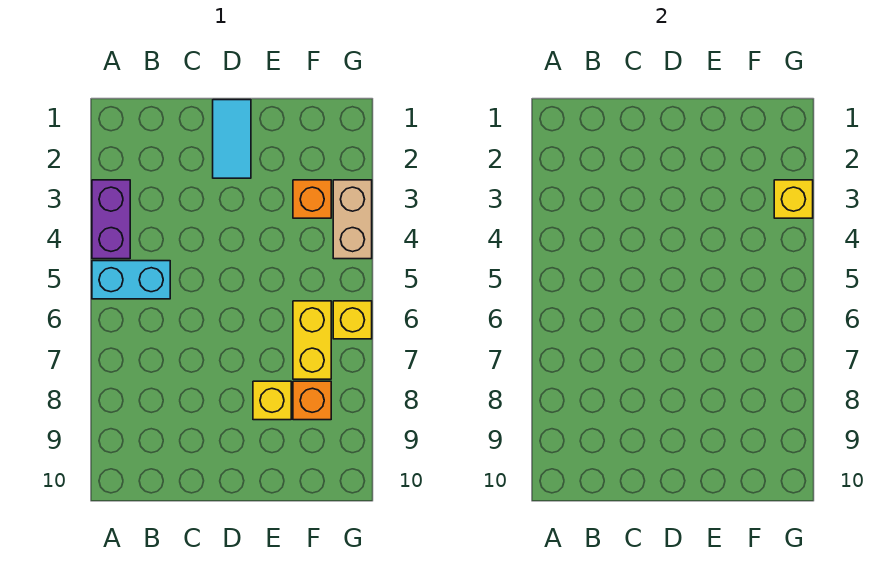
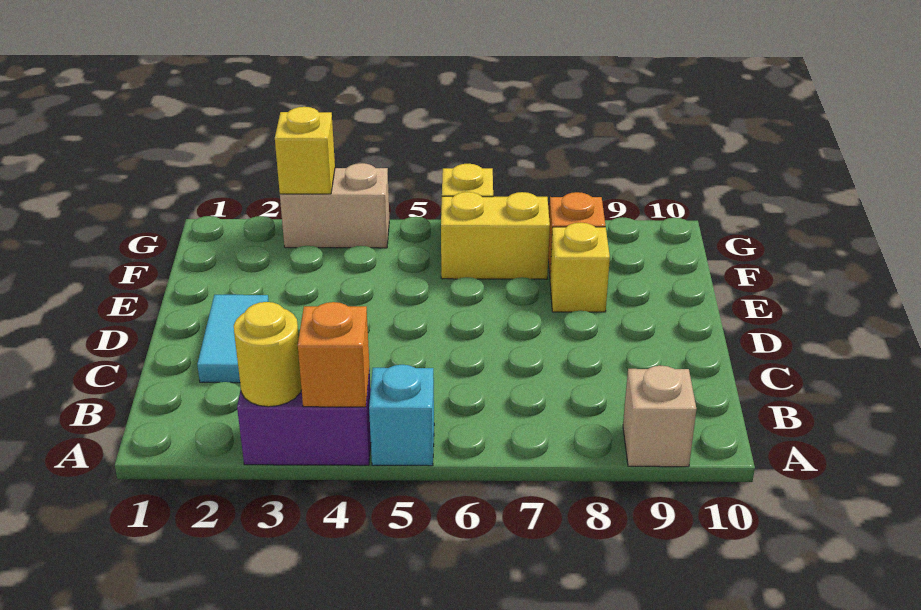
none -> yellow round brick A3 level 2
cyan brick A5:B5 level 1 -> cyan brick A5 level 1
none -> tan brick A9 level 1
cyan tile D1:D2 level 1 -> cyan tile C2:D2 level 1
orange brick F3 level 1 -> orange brick A4 level 2

